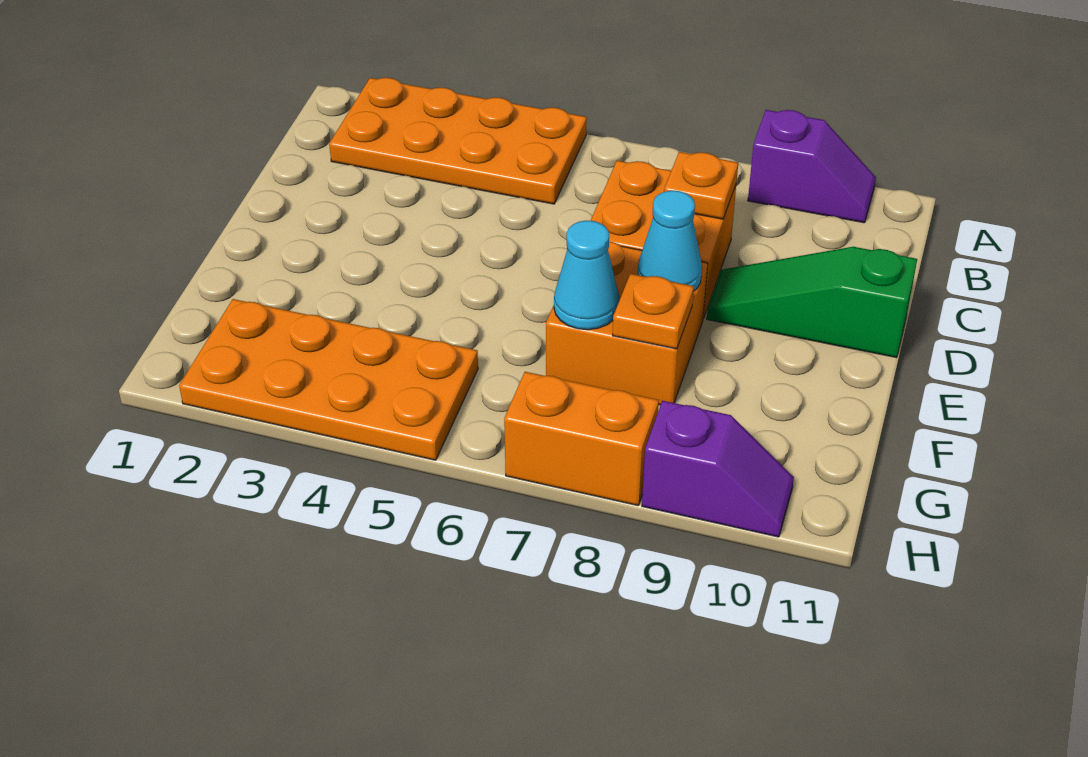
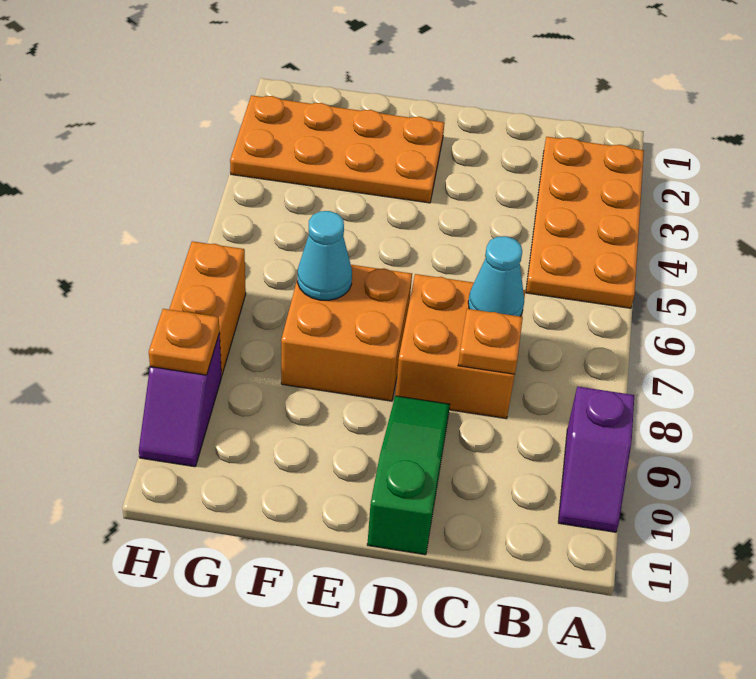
cyan cone E8 level 2 -> cyan cone C7 level 2
orange plate F8 level 2 -> orange plate H9 level 2
orange plate G2:H5 level 1 -> orange plate E2:H3 level 1

